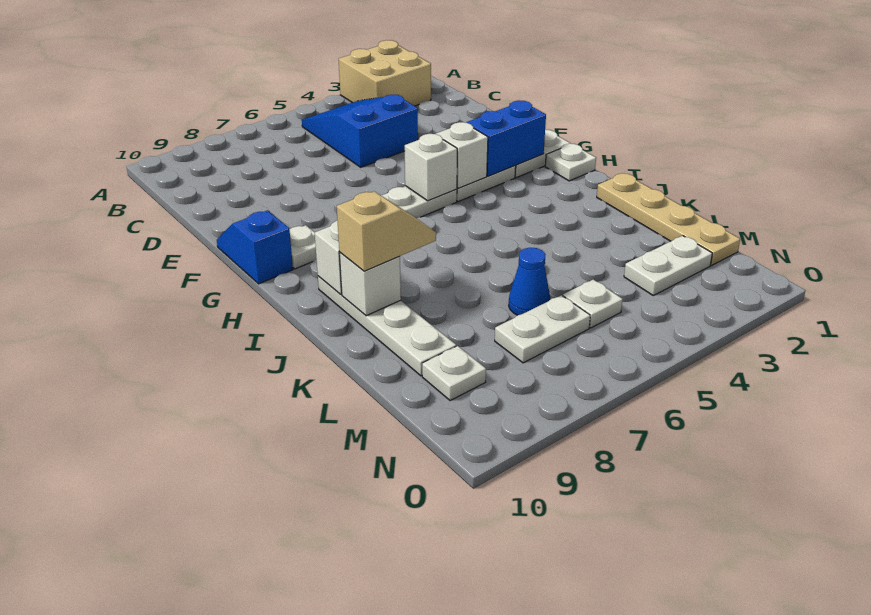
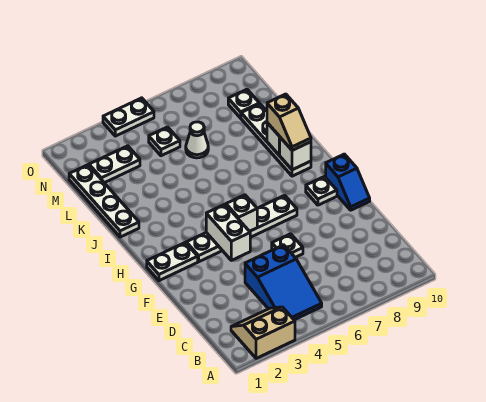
tan brick A2:B3 level 1 -> tan slope A2:B3 level 1 top A
blue brick G2:G3 level 2 -> none
white brick G4 level 2 -> white brick F4:G4 level 2
white plate H1 level 1 -> white plate E6 level 1
tan plate J1:M1 level 1 -> white plate J1:M1 level 1
tan slope J8:J9 level 3 top 9 -> tan slope I9:J9 level 3 top J
blue cone L6 level 1 -> white cone L6 level 1
white plate M6:M7 level 1 -> white plate O4:O5 level 1

